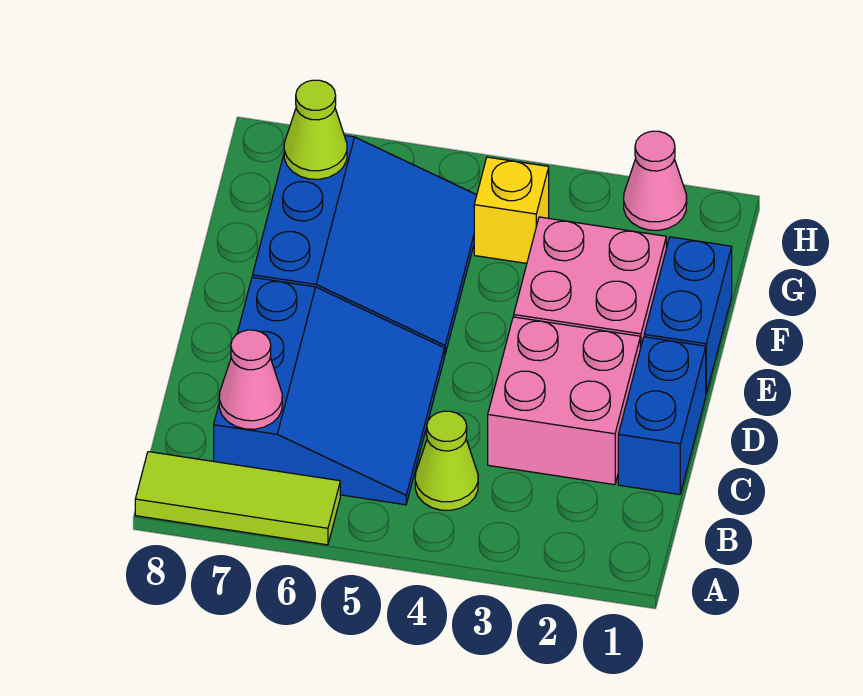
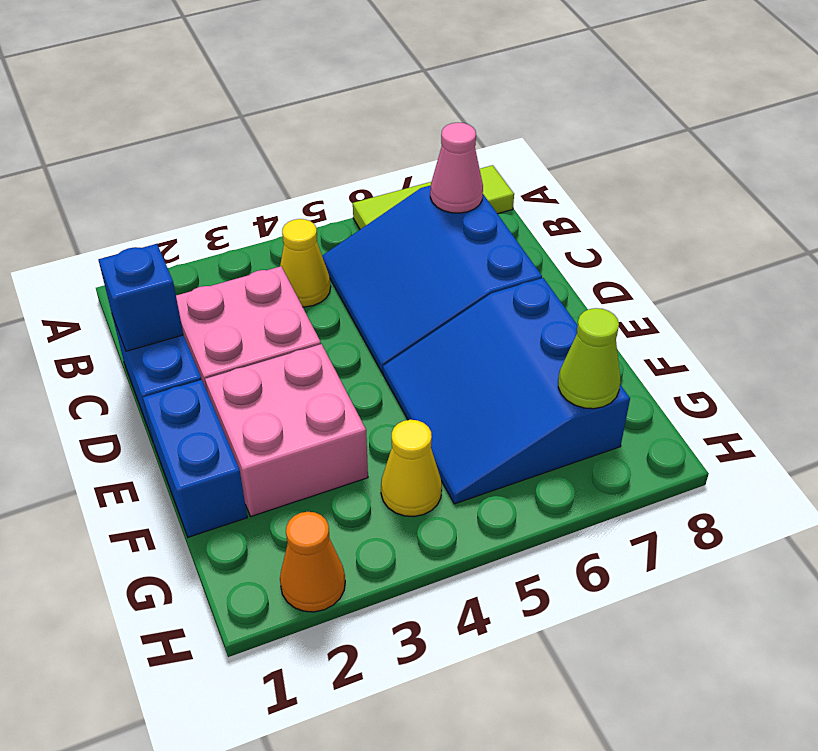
lime cone B4 level 1 -> yellow cone B4 level 1
none -> blue brick C1 level 2
yellow brick G4 level 1 -> yellow cone G4 level 1
pink cone H2 level 1 -> orange cone H2 level 1

